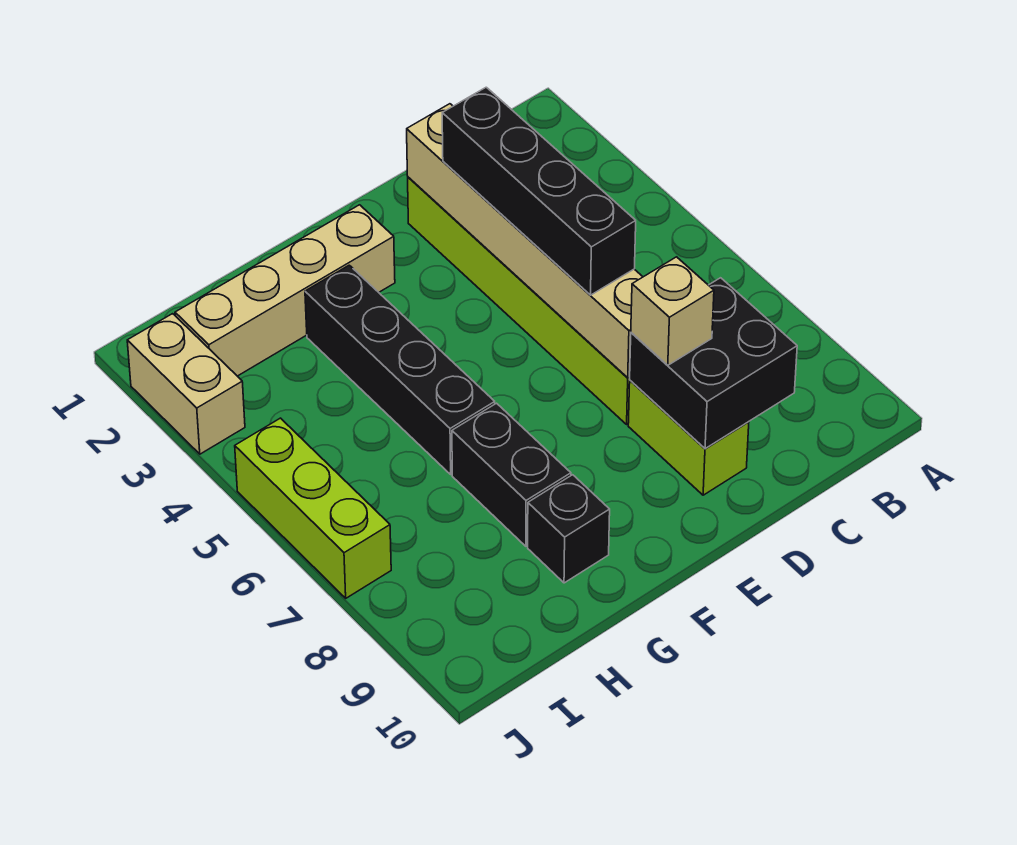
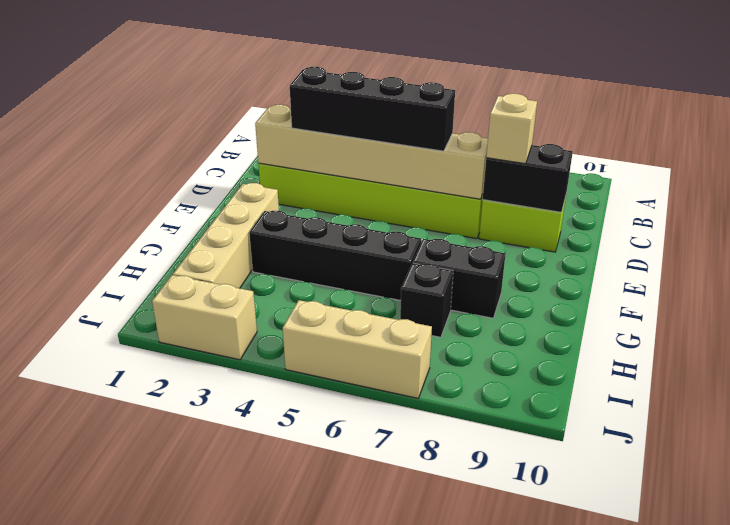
black brick C8:D9 level 2 -> black brick D8:D9 level 2
black brick G9 level 1 -> black brick H7 level 1
lime brick J5:J7 level 1 -> tan brick J5:J7 level 1

